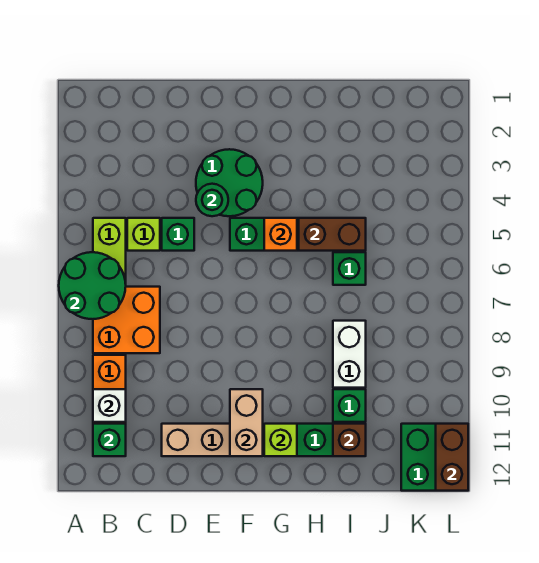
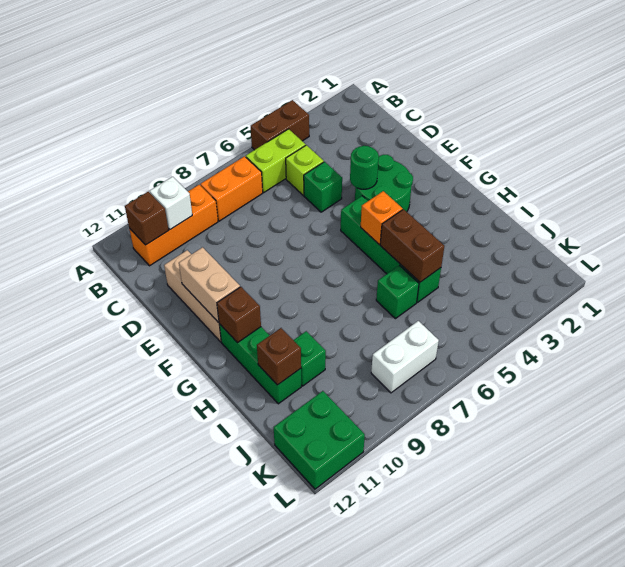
green round brick A6:B7 level 2 -> none
orange brick B7:C8 level 1 -> orange brick B7:B8 level 1
green brick B11 level 2 -> brown brick B11 level 2
tan brick F10:F11 level 2 -> tan brick E11:F11 level 2
lime brick G11 level 2 -> brown brick G11 level 2
white brick I8:I9 level 1 -> white brick K7:K8 level 1
brown brick L11:L12 level 2 -> brown brick A4:A5 level 1

